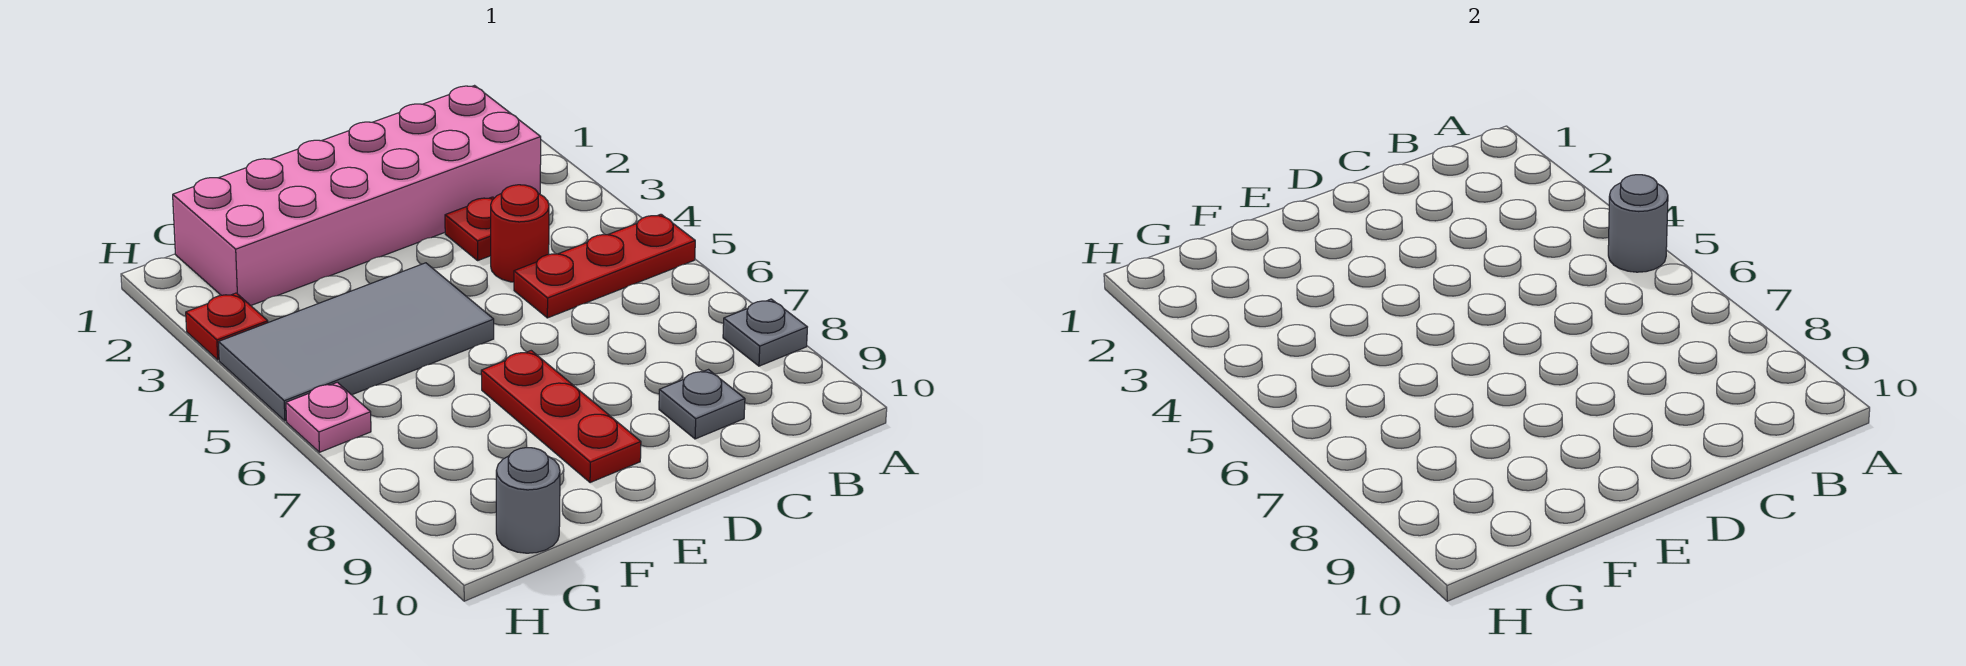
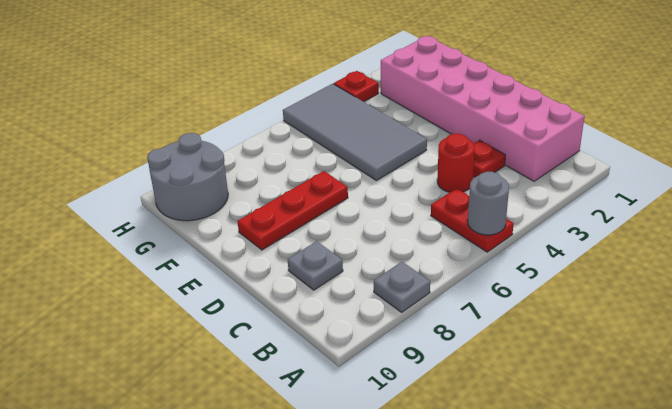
red plate A5:C5 level 1 -> red plate A5:B5 level 1
grey round brick G10 level 1 -> grey round brick G9:H10 level 1
pink plate H6 level 1 -> none

